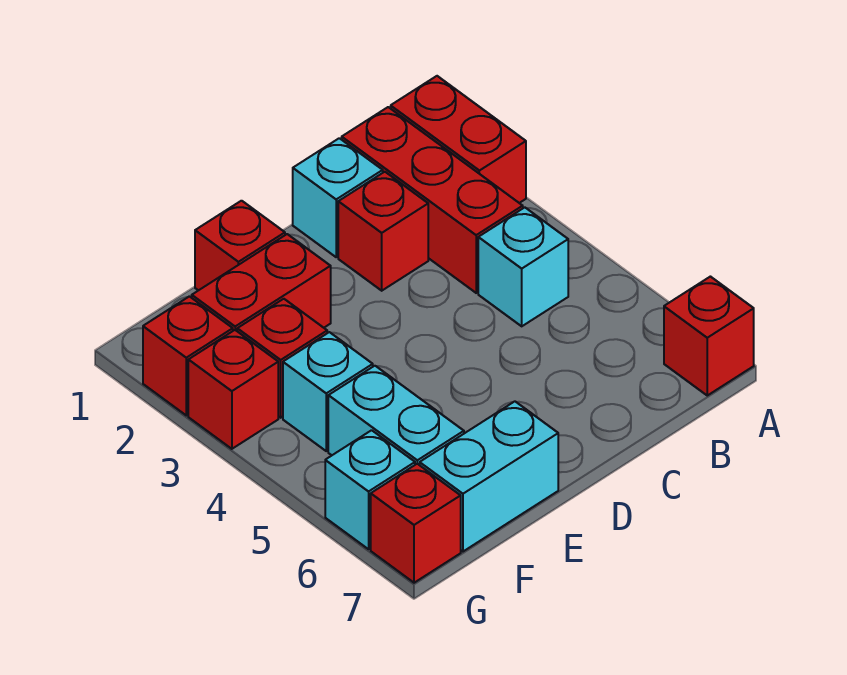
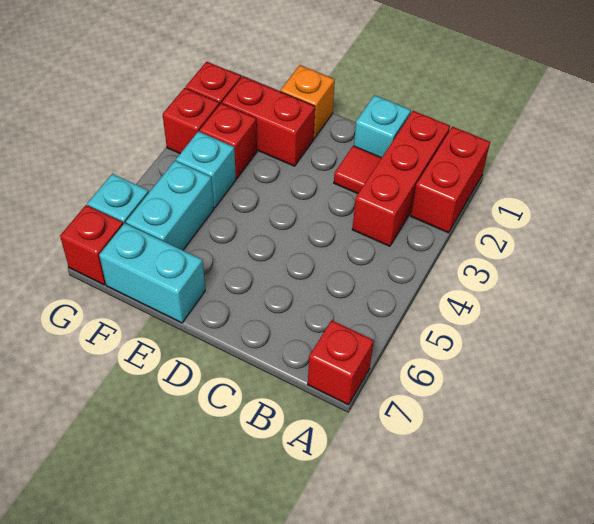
cyan brick B4 level 1 -> none
red brick C2 level 1 -> red tile C2 level 1
red brick E1 level 1 -> orange brick E1 level 1

